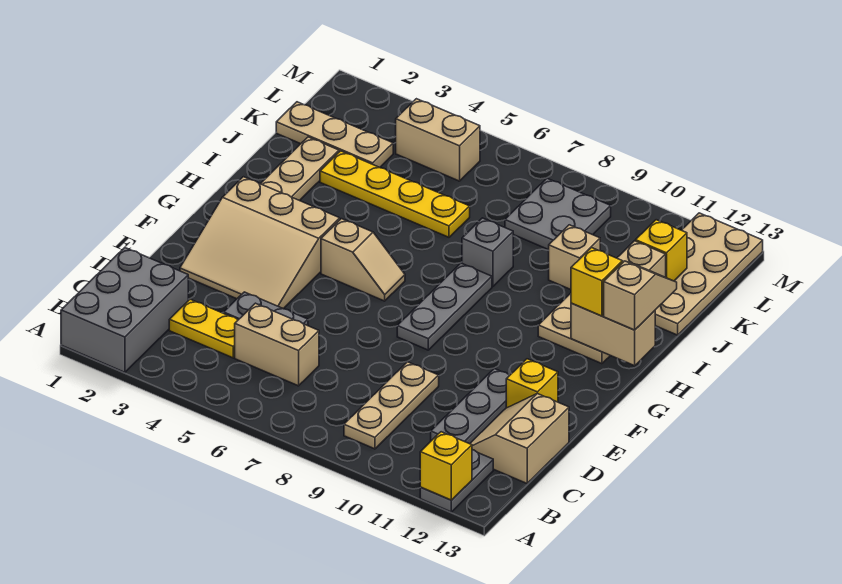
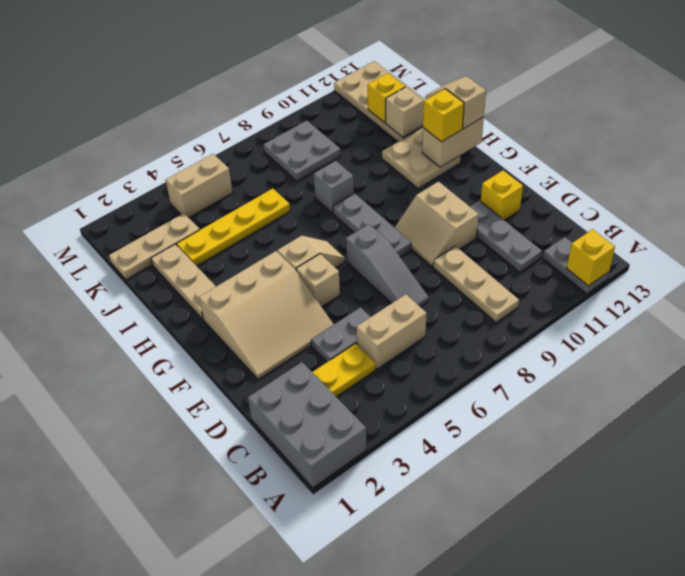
tan slope C12:D13 level 1 top 13 -> tan slope E9:F10 level 1 top 10
none -> grey slope D7:F7 level 1 top F
tan brick J10 level 1 -> tan brick F5 level 1

